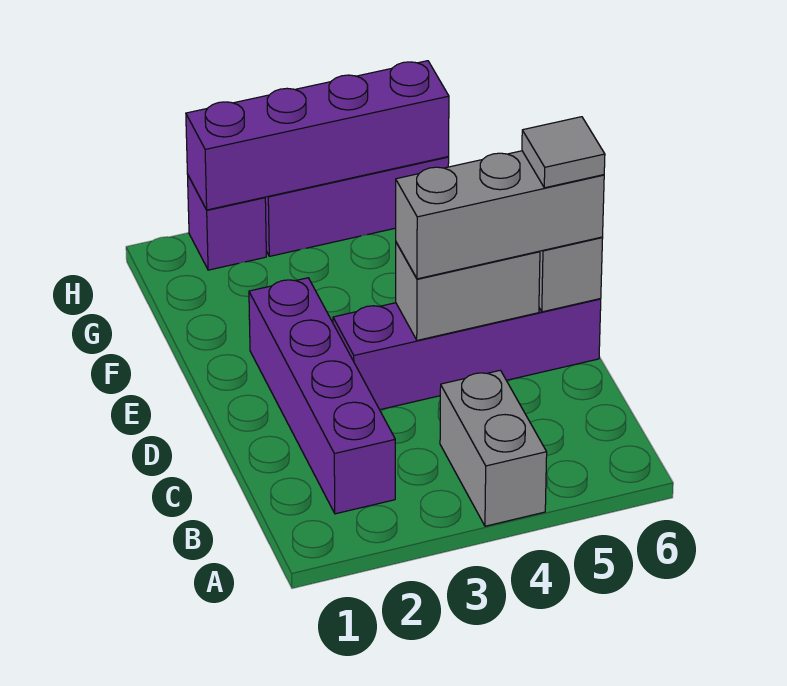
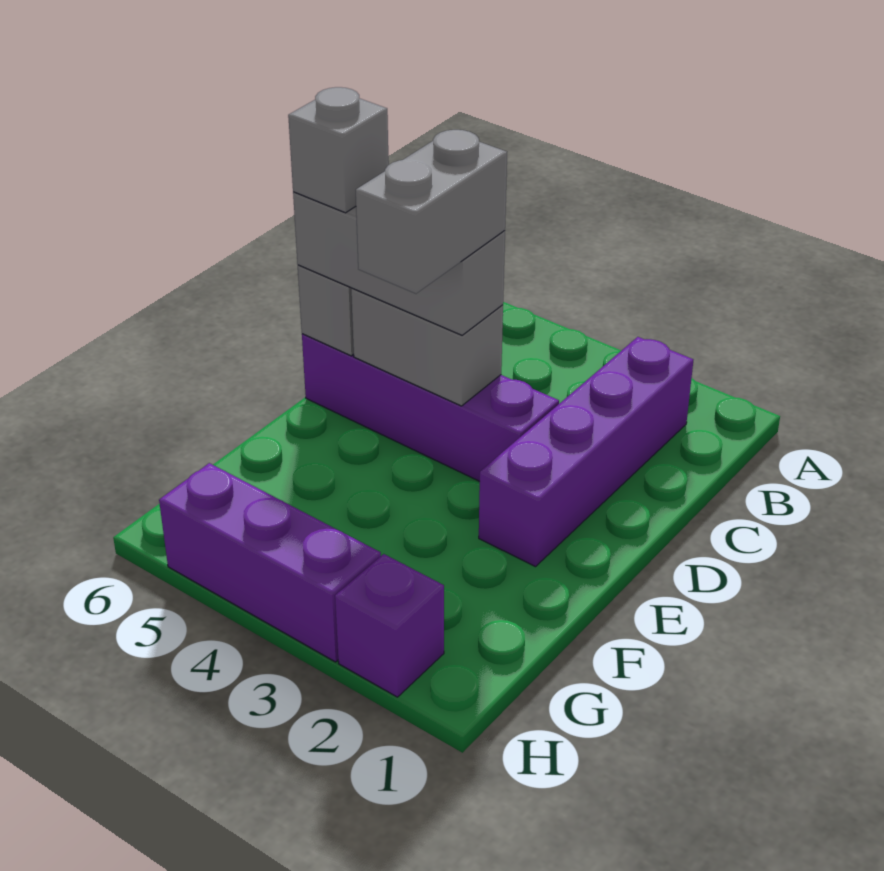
grey brick A4:B4 level 1 -> grey brick D4:E4 level 4
grey tile D6 level 4 -> grey brick D6 level 4
purple brick H2:H5 level 2 -> none

